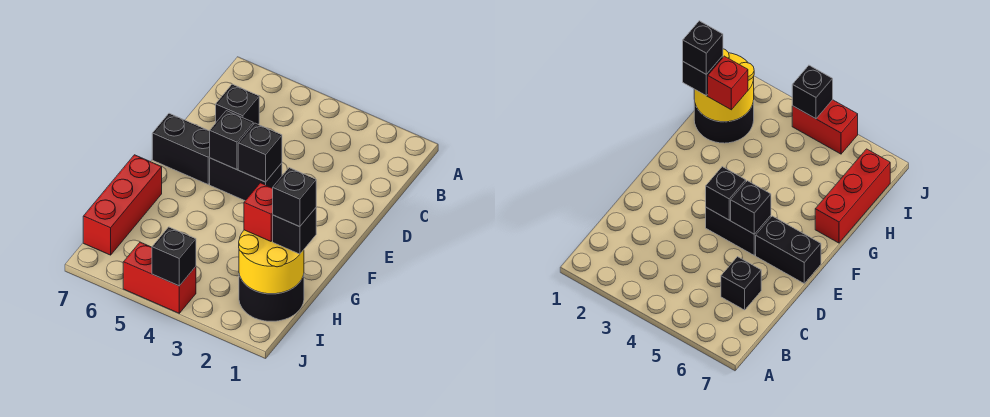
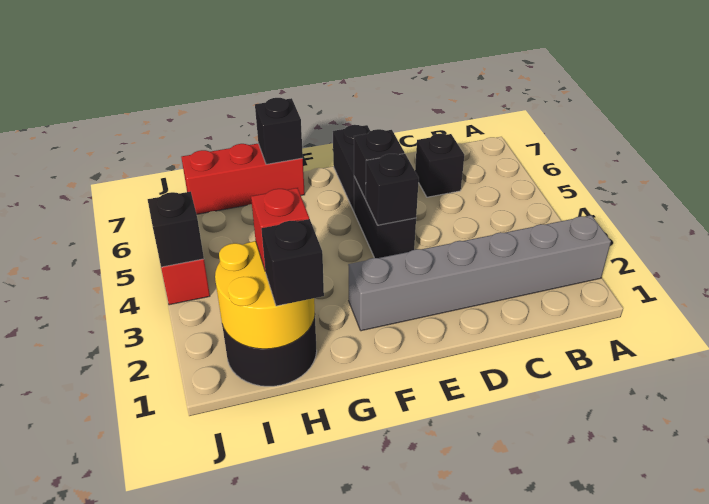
none -> grey brick A2:F2 level 1
black brick H1 level 4 -> black brick G7 level 2

